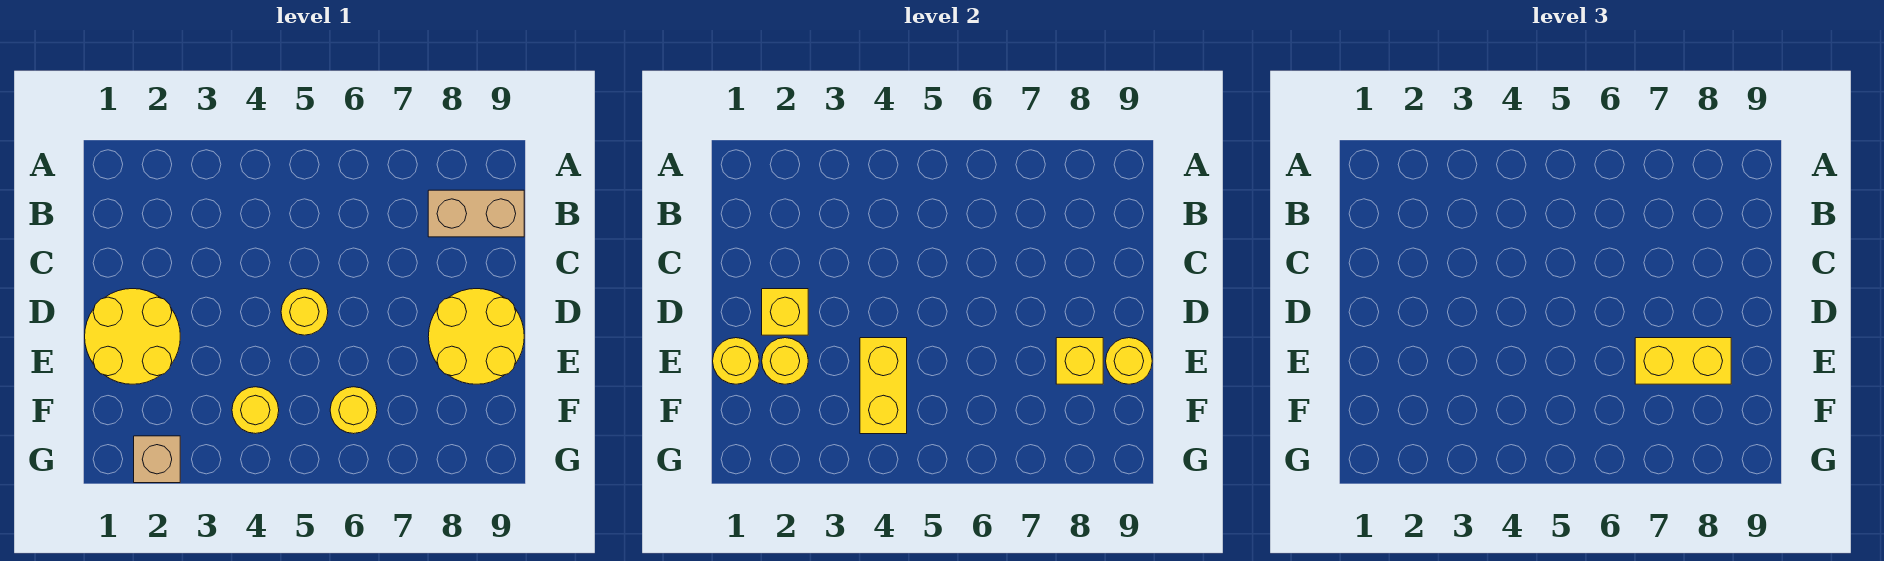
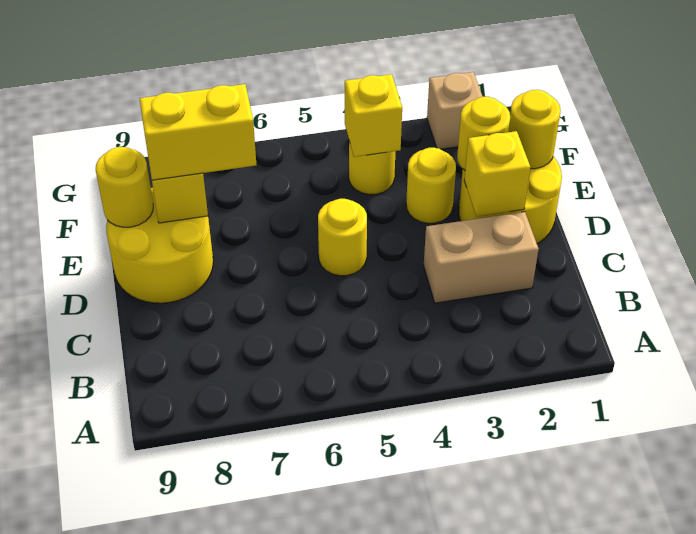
tan brick B8:B9 level 1 -> tan brick C2:C3 level 1
yellow brick E4:F4 level 2 -> yellow brick F4 level 2
yellow round brick F6 level 1 -> yellow round brick E3 level 1

